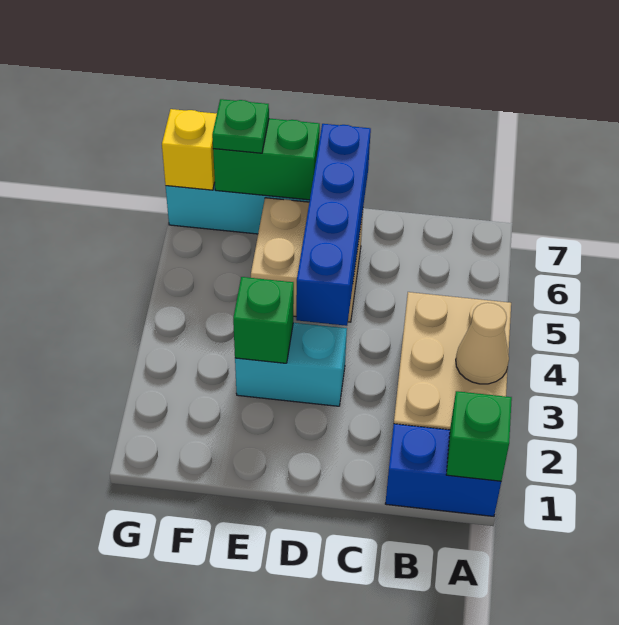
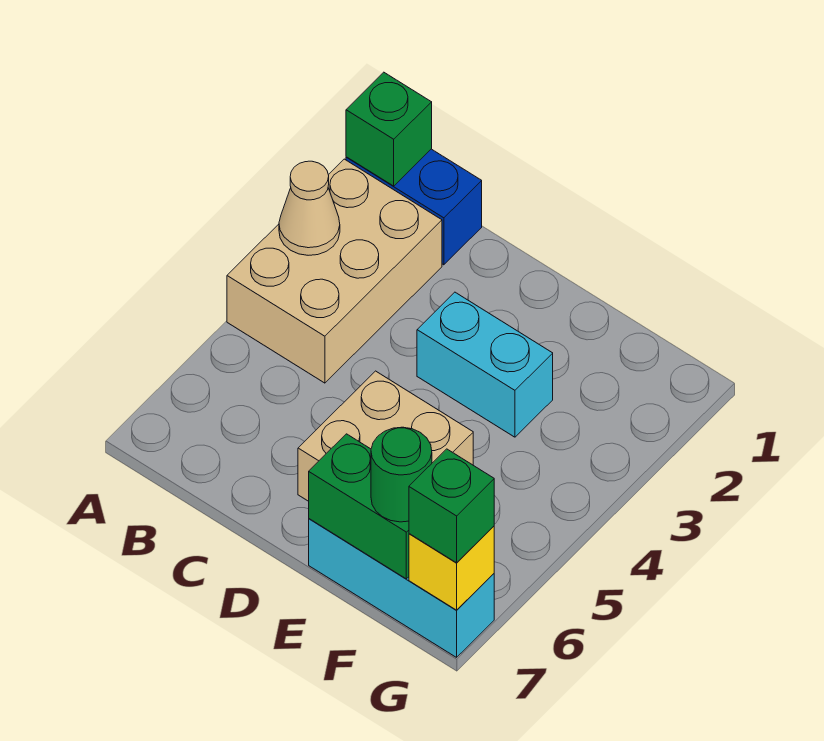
blue brick D4:D7 level 2 -> none
green brick E3 level 2 -> green brick G7 level 3
green plate F7 level 3 -> green round brick F7 level 3

